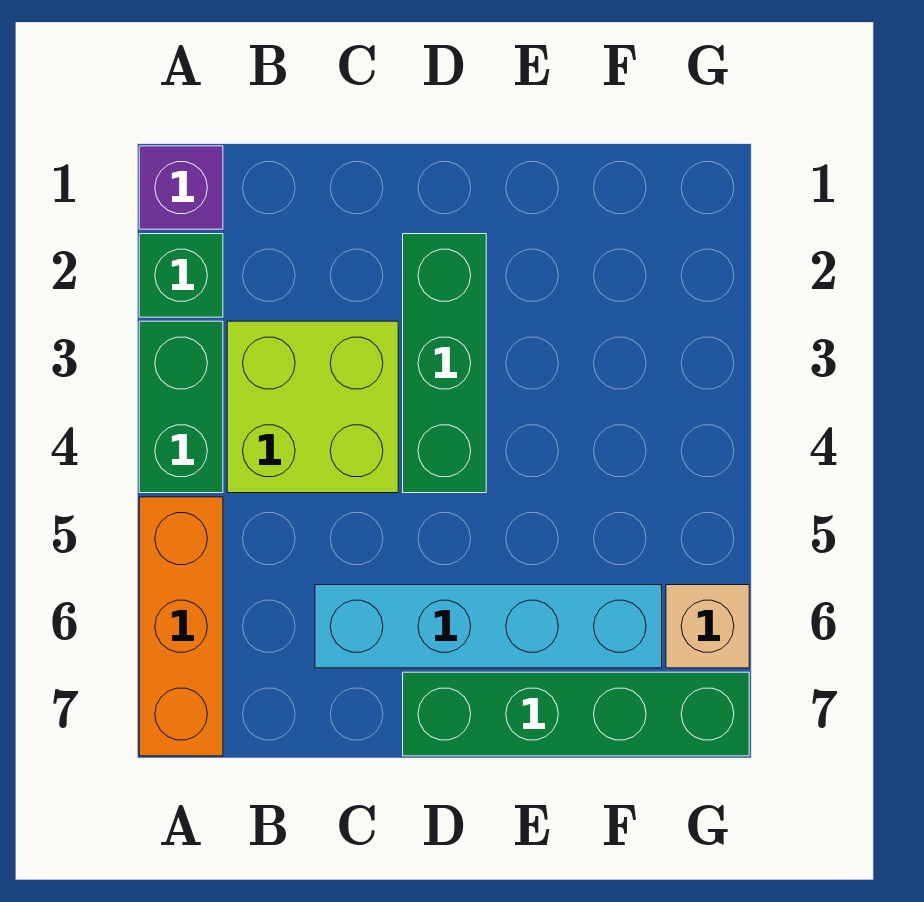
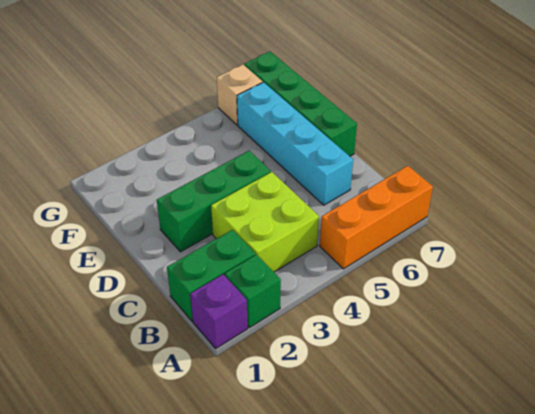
green brick A3:A4 level 1 -> green brick B1:B2 level 1

